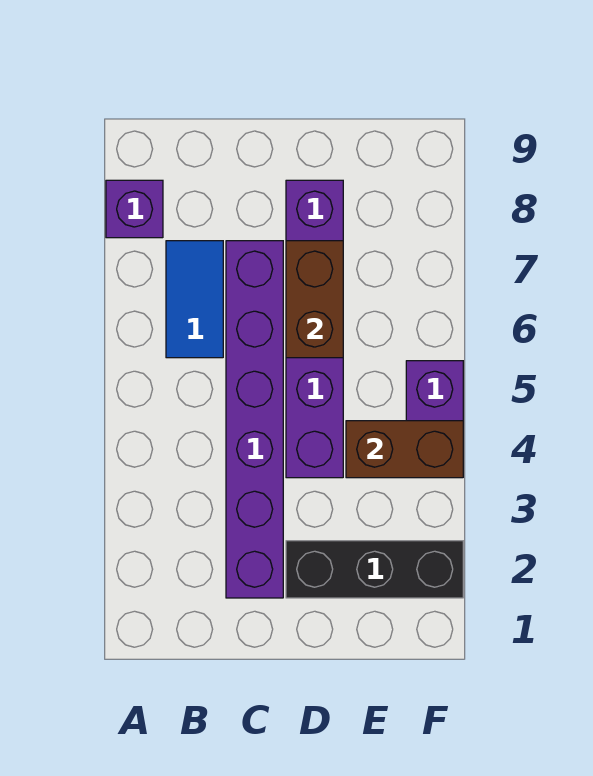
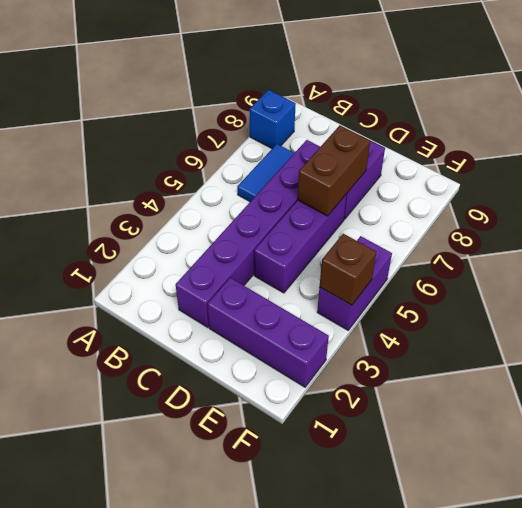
purple brick A8 level 1 -> blue brick A8 level 1
black brick D2:F2 level 1 -> purple brick D2:F2 level 1
brown brick E4:F4 level 2 -> brown brick F4 level 2

